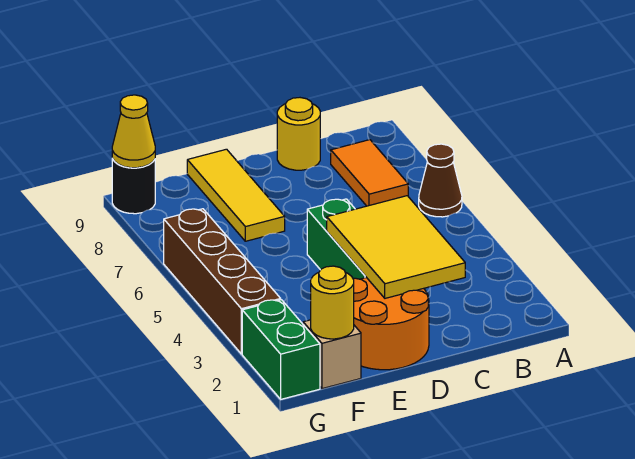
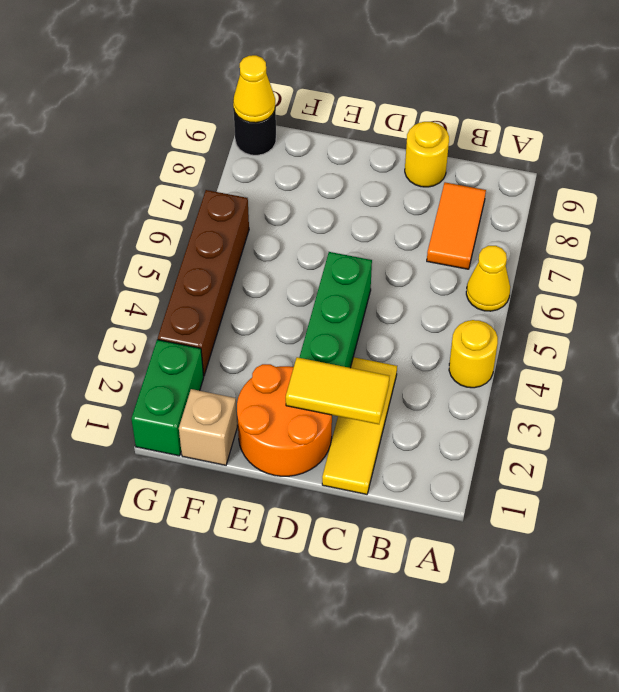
brown cone A6 level 1 -> yellow cone A6 level 1
yellow tile C2:D4 level 2 -> yellow tile C2:D2 level 2
yellow tile E7:E9 level 1 -> yellow tile C1:C3 level 1
yellow round brick F1 level 2 -> yellow round brick A4 level 1

